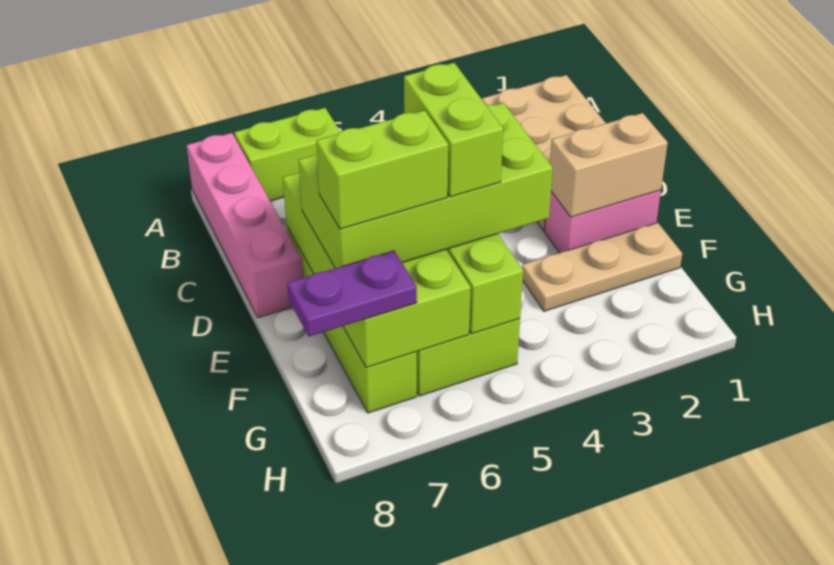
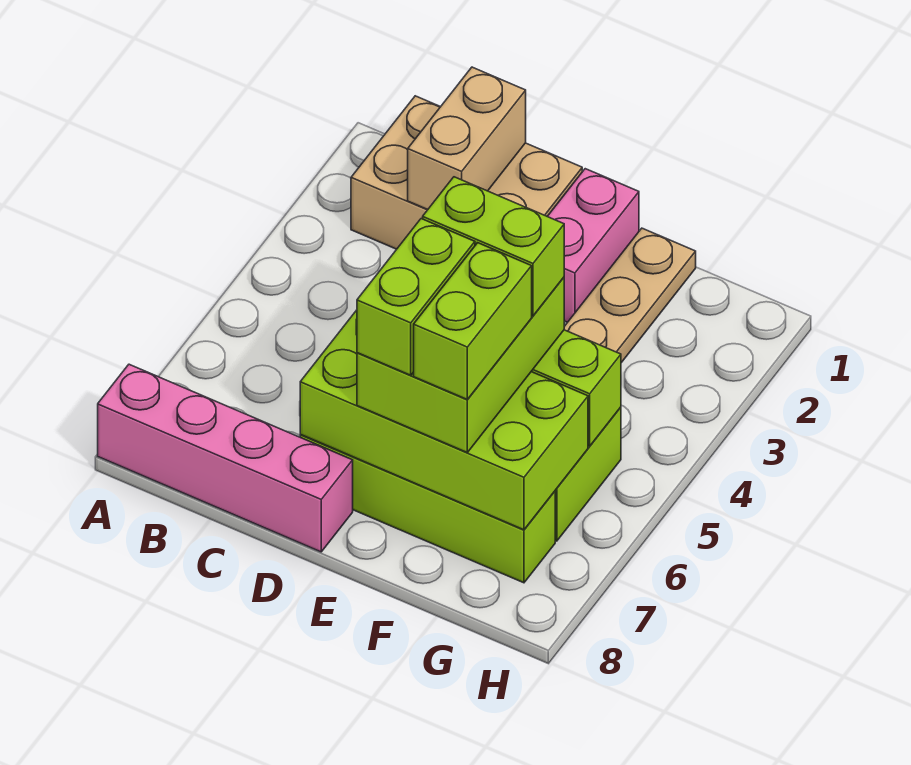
lime brick A6:A7 level 1 -> lime brick E6:E7 level 4
tan brick E1:E2 level 2 -> tan brick C1:C2 level 2
lime brick E4:F7 level 3 -> lime brick E5:F7 level 3
purple plate G7:G8 level 3 -> none

